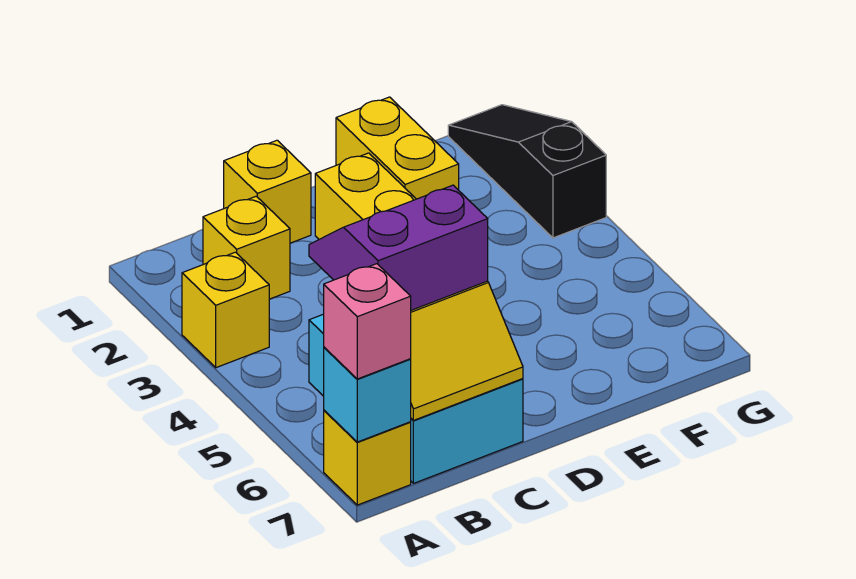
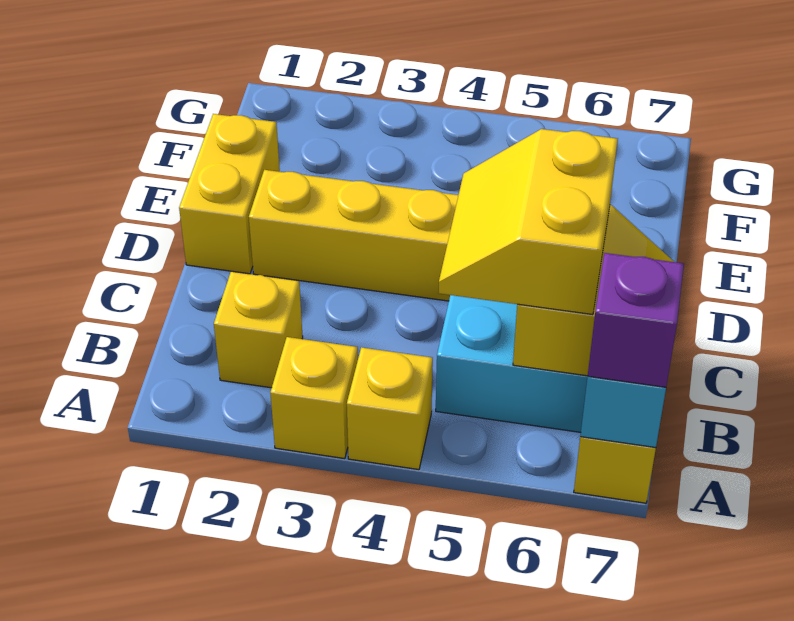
pink brick A7 level 3 -> purple brick A7 level 3
purple slope B5:C6 level 3 top 6 -> yellow slope B5:C6 level 3 top 6
yellow brick C1 level 1 -> yellow brick A4 level 1
yellow brick E1:E2 level 1 -> yellow brick D1:E1 level 1
black slope G1:G3 level 1 top 3 -> none

